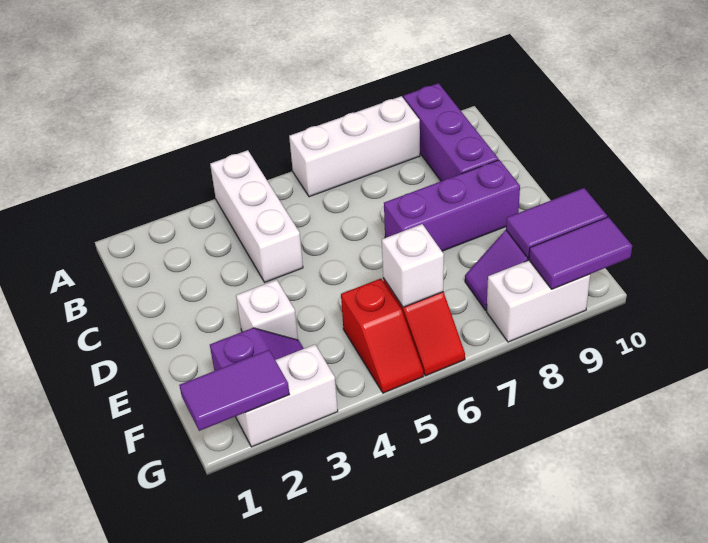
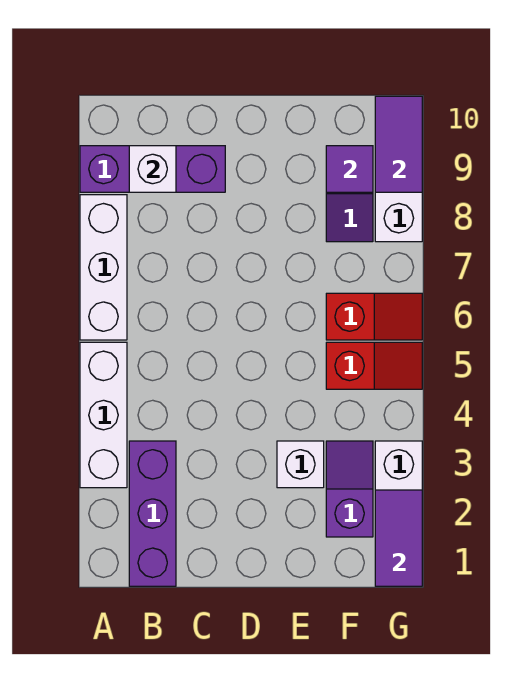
white brick A4:C4 level 1 -> white brick A3:A5 level 1
purple brick D7:D9 level 1 -> purple brick B1:B3 level 1
white brick F6 level 2 -> white brick B9 level 2
purple tile F9:F10 level 2 -> purple tile F9 level 2

